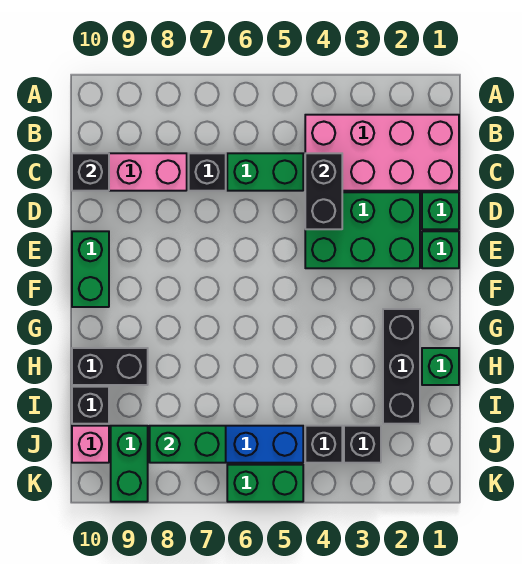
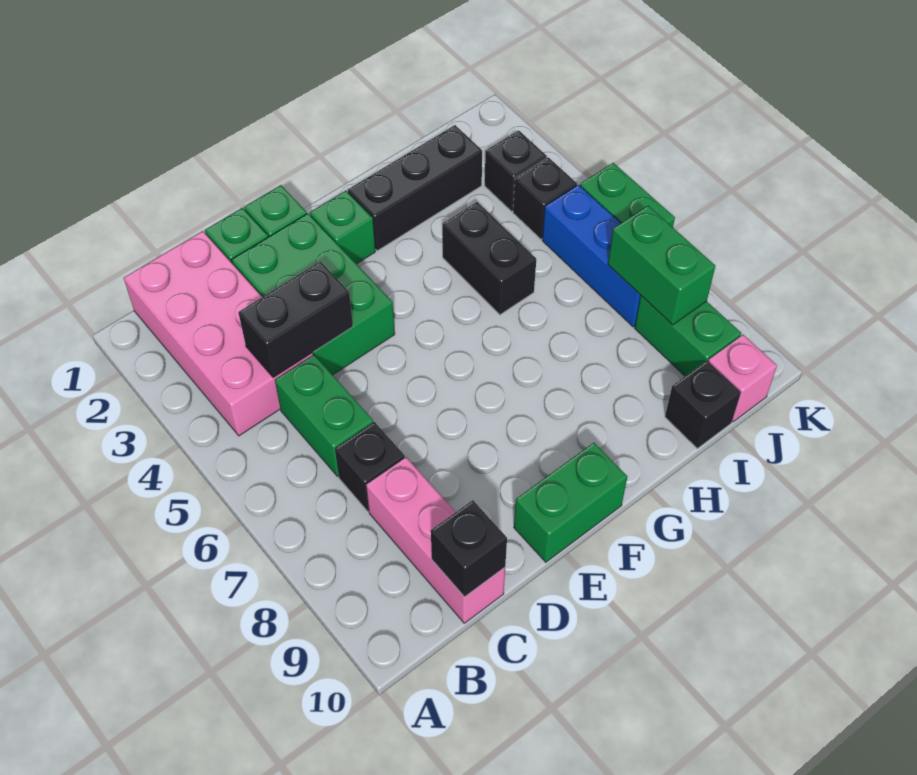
green brick H1 level 1 -> green brick F2 level 1
black brick H9:H10 level 1 -> black brick H4:H5 level 1
green brick J9:K9 level 1 -> green brick J8:J9 level 1

